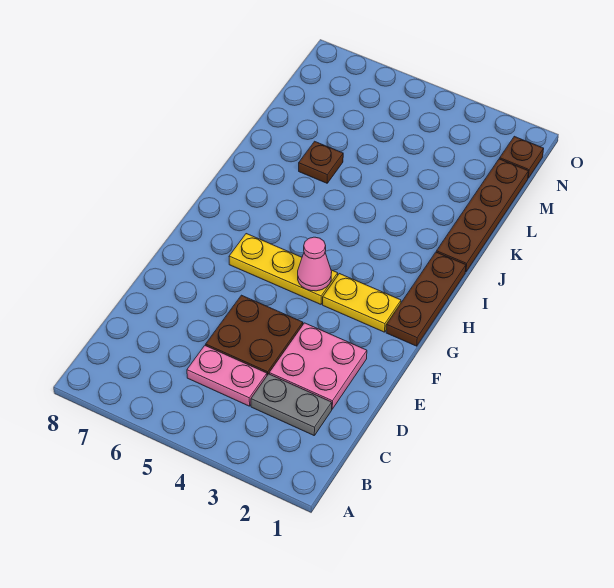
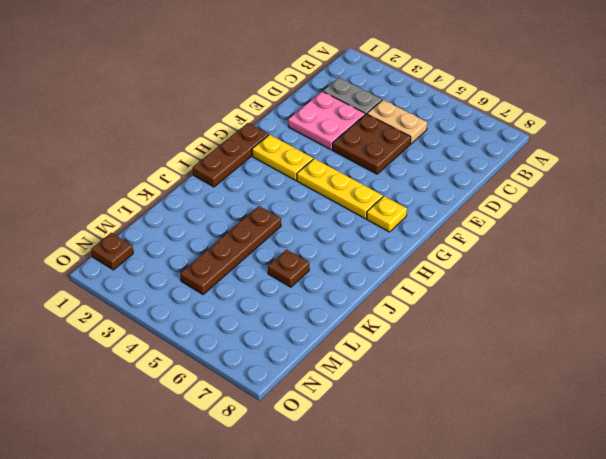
pink plate C4:C5 level 1 -> tan plate C4:C5 level 1
pink cone G4 level 2 -> none
none -> yellow plate G7 level 1
brown plate J1:M1 level 1 -> brown plate J4:M4 level 1

